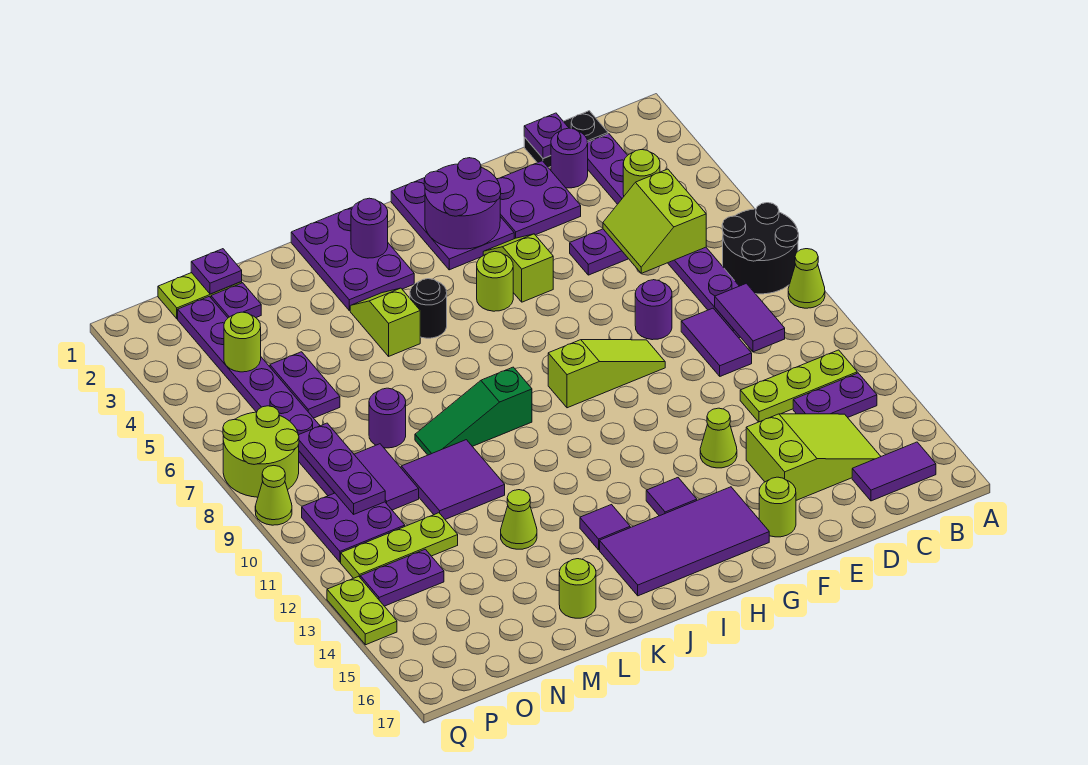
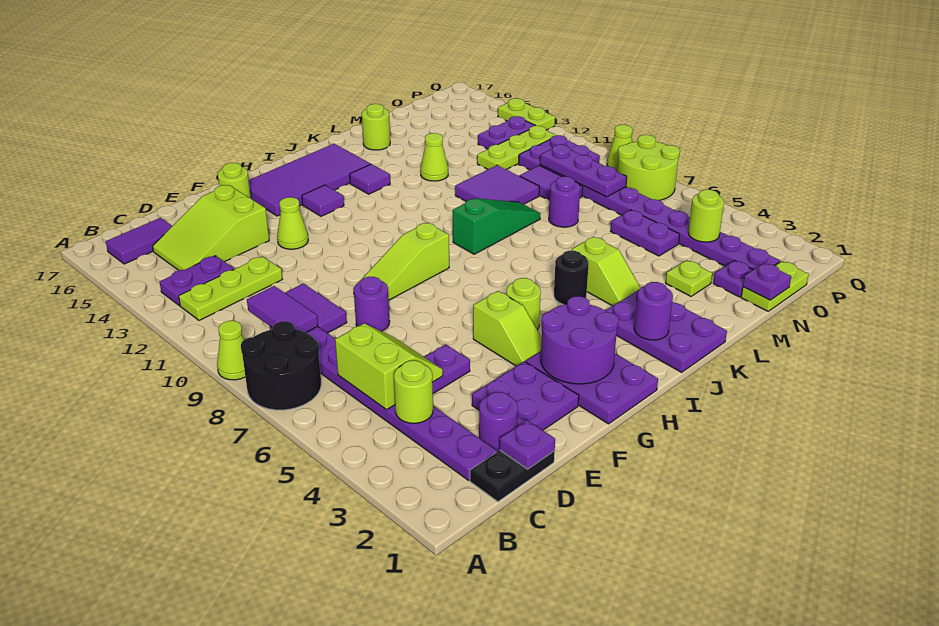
none -> lime plate M3 level 1

